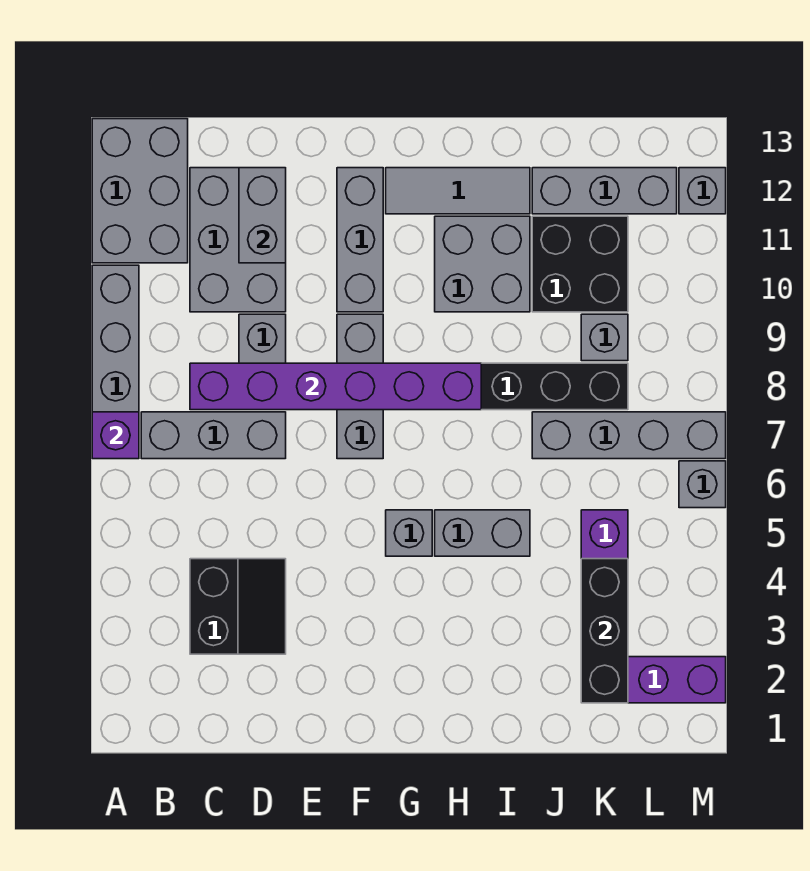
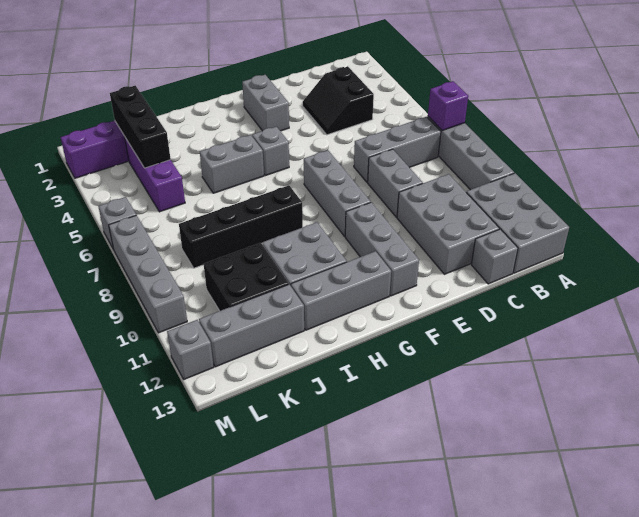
purple brick C8:H8 level 2 -> none
grey brick D11:D12 level 2 -> grey brick F2:F3 level 1
grey tile G12:I12 level 1 -> grey brick G12:I12 level 1
grey brick J7:M7 level 1 -> grey brick M7:M10 level 1
grey brick K9 level 1 -> grey brick C13 level 1

